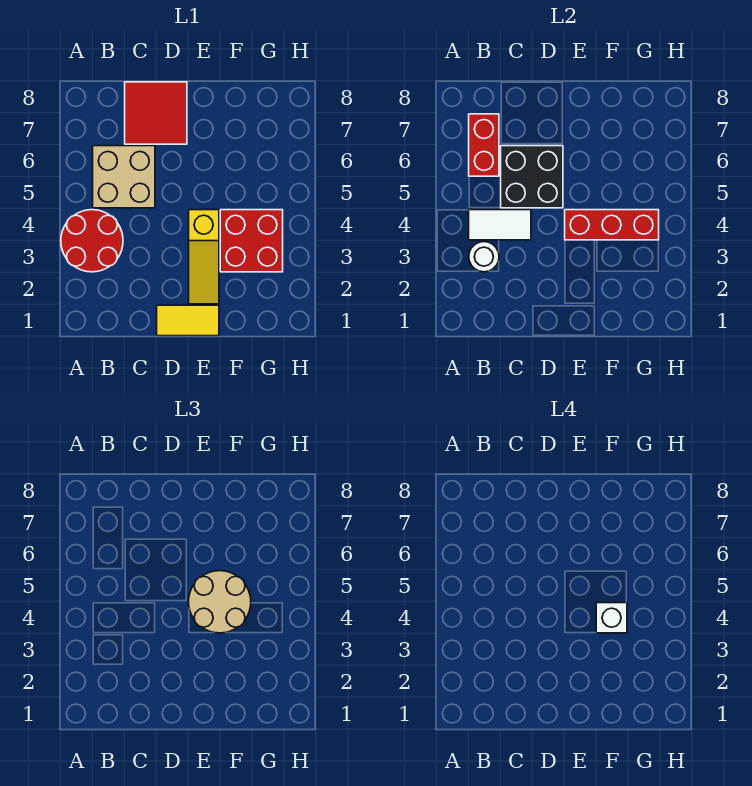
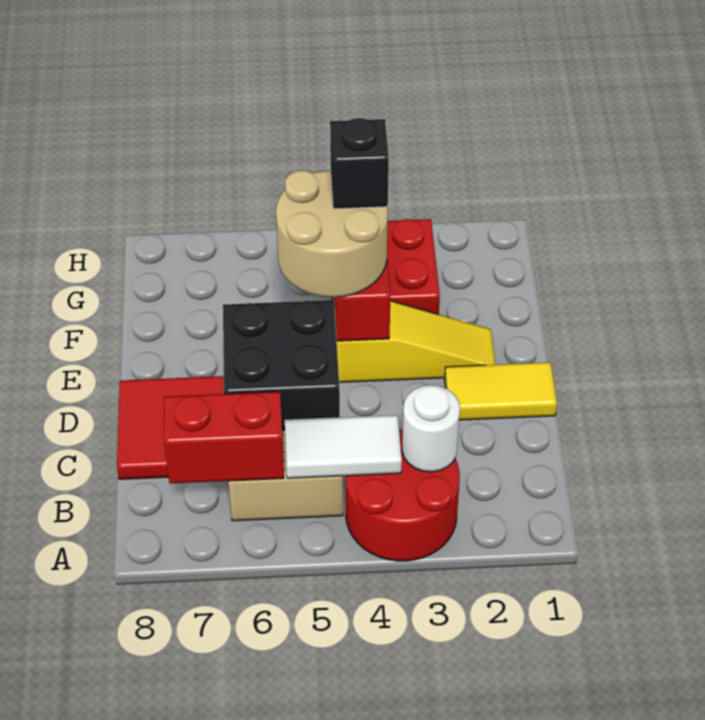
white tile B4:C4 level 2 -> white tile B4:B5 level 2
yellow tile D1:E1 level 1 -> yellow tile D1:D2 level 1
white brick F4 level 4 -> black brick F4 level 4

